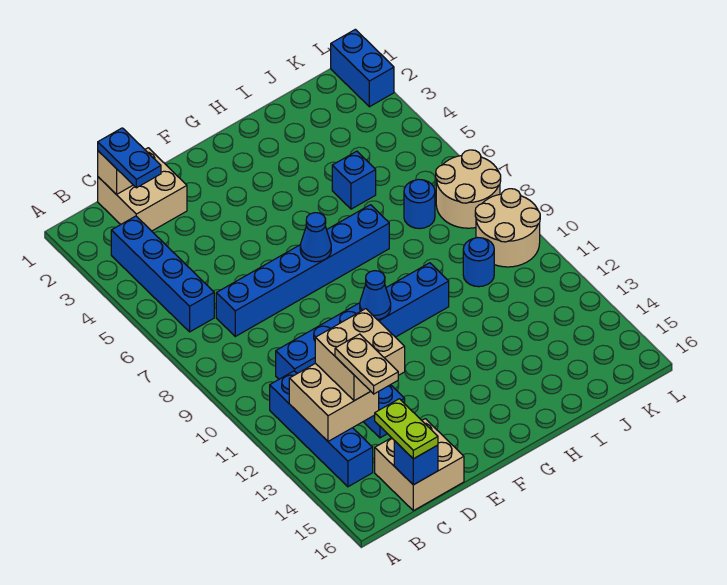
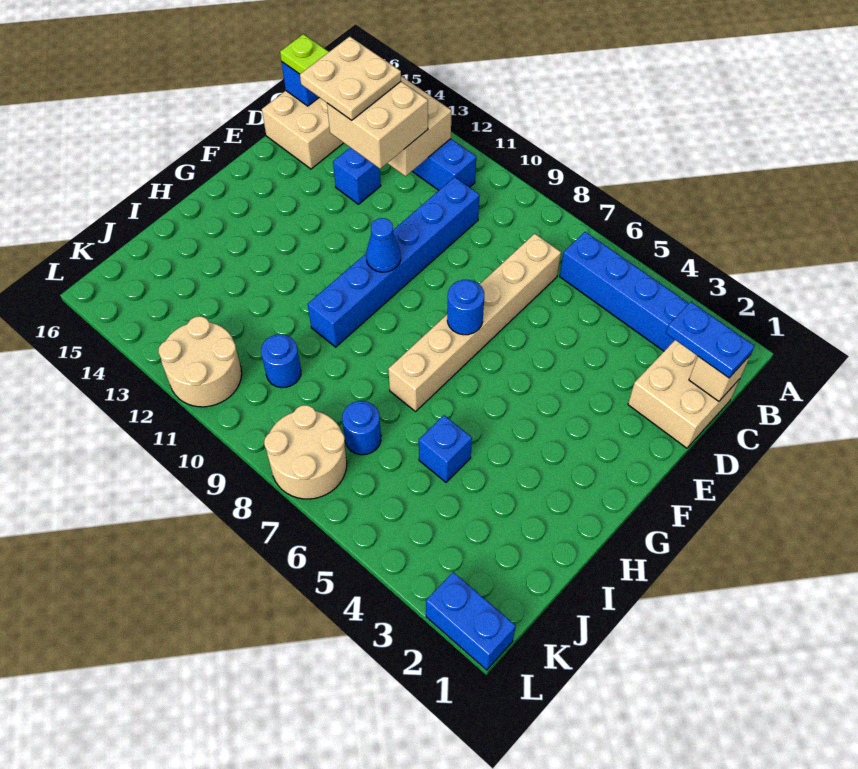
blue brick C7:H7 level 1 -> tan brick C7:H7 level 1
tan plate C13:C14 level 4 -> tan plate C13:D14 level 4
blue cone F7 level 2 -> blue round brick F7 level 2
tan round brick K9:L10 level 1 -> tan round brick K11:L12 level 1

